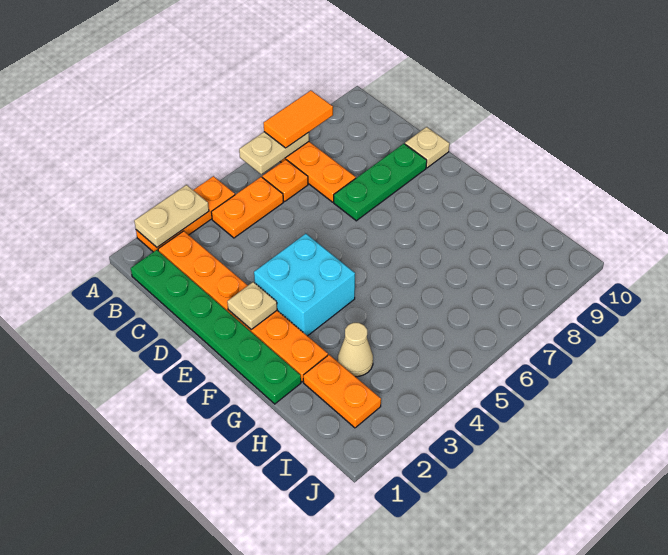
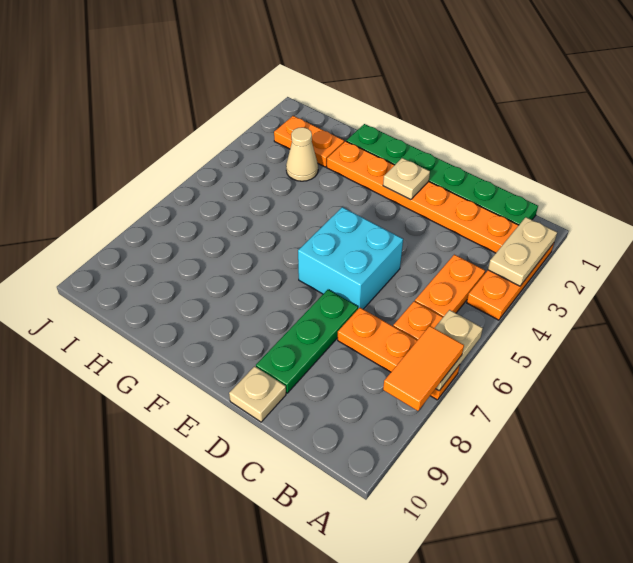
cyan brick E3:F4 level 1 -> cyan brick D5:E6 level 1

